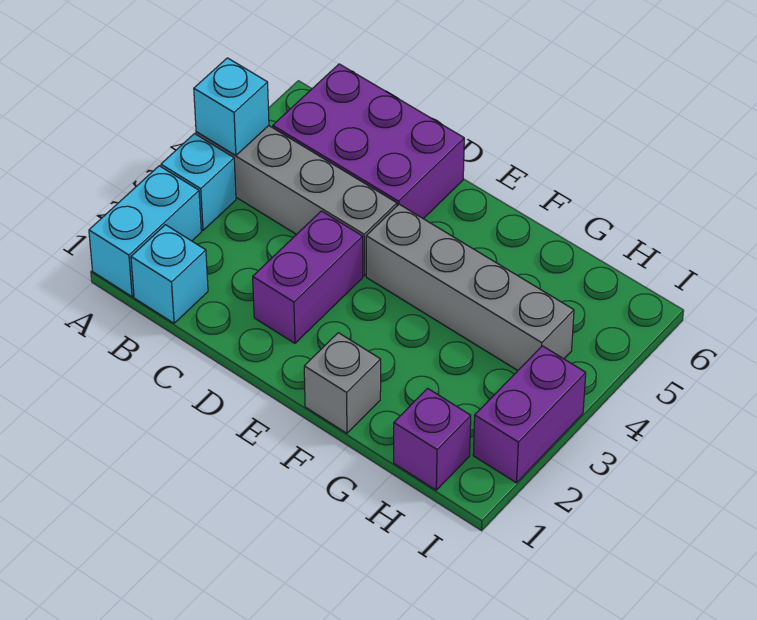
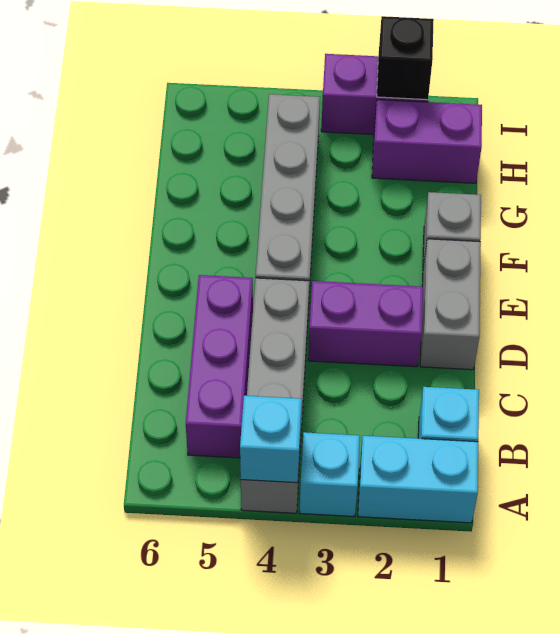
purple brick B5:D6 level 1 -> purple brick B5:D5 level 1
none -> grey brick D1:E1 level 1
purple brick H1 level 1 -> purple brick H1:H2 level 1
none -> black brick I2 level 2

